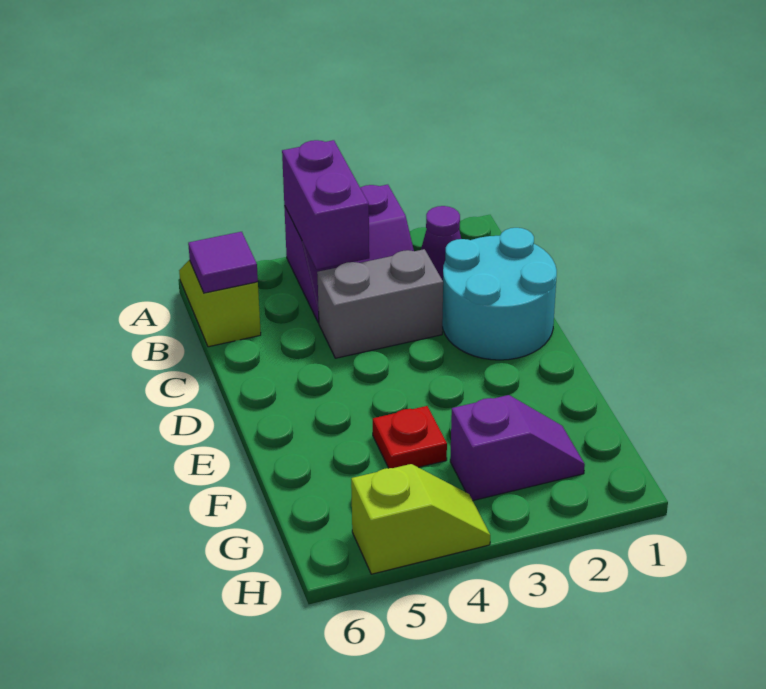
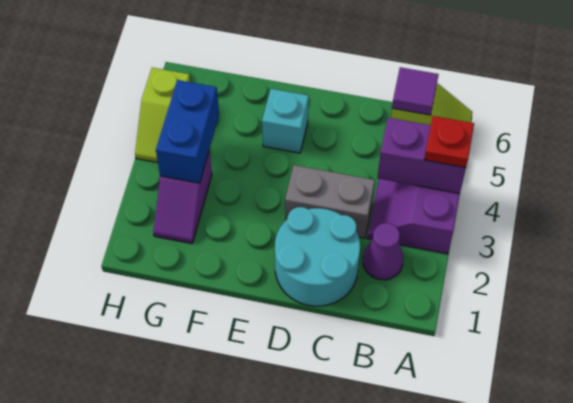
grey brick C3:C4 level 1 -> grey brick C3:D3 level 1
none -> cyan brick E5 level 1
red plate F4 level 1 -> red plate A4 level 3
none -> blue brick G3:G4 level 2

